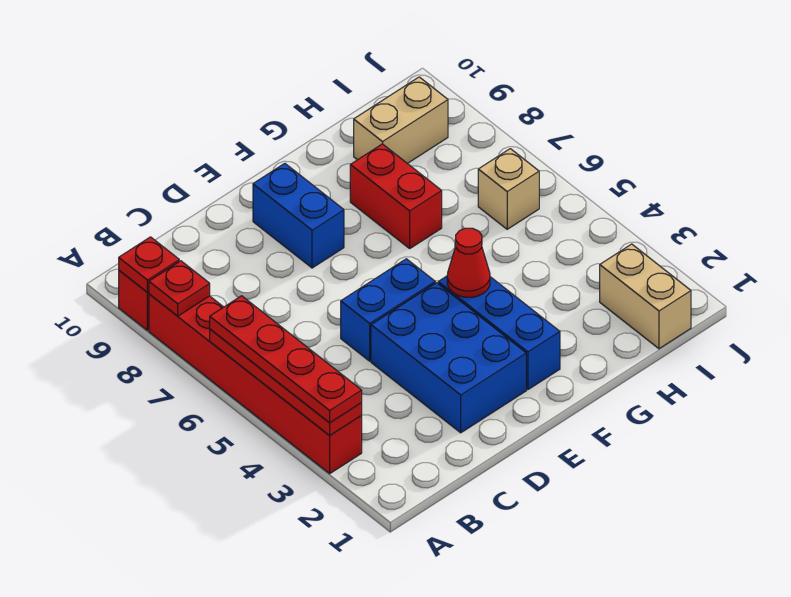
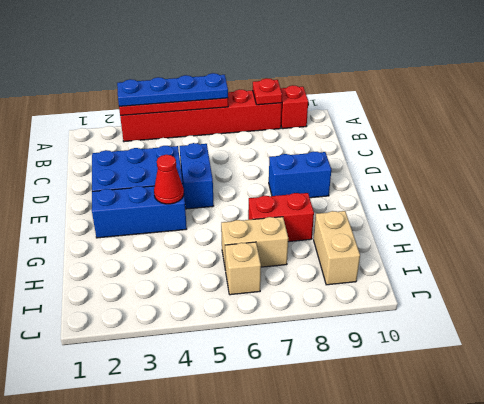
red plate A3:A6 level 3 -> blue plate A3:A6 level 3
red plate A9 level 2 -> none
tan brick I1:I2 level 1 -> tan brick H6:H7 level 1

